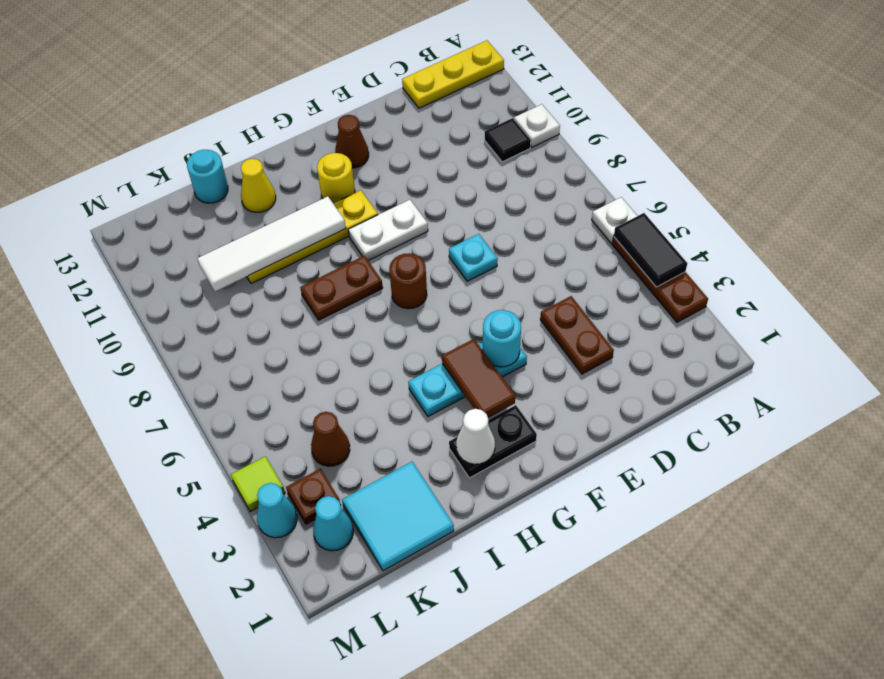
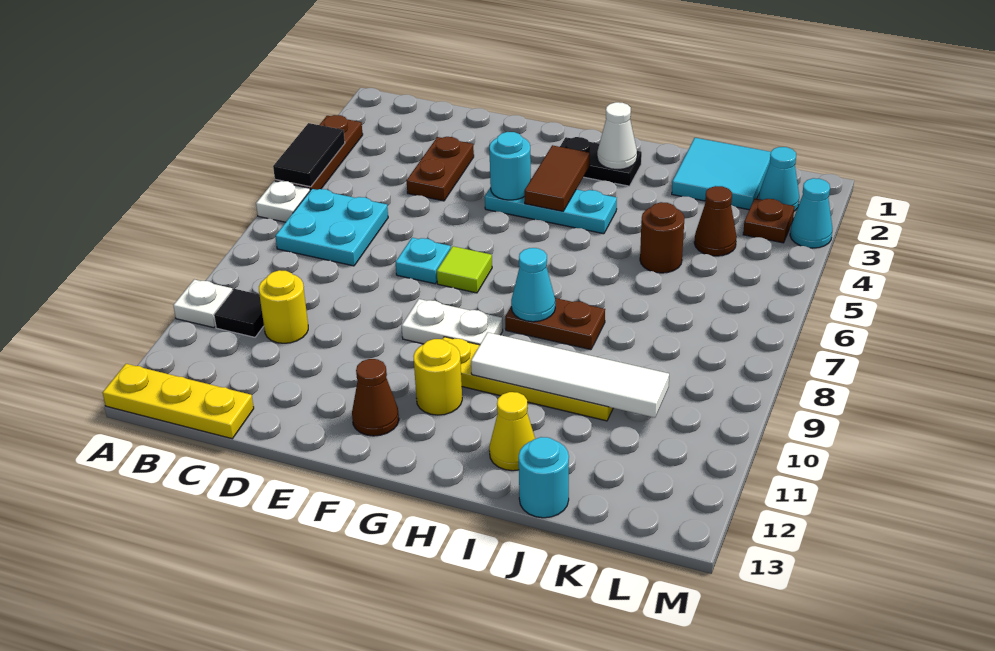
none -> cyan plate B6:C7 level 1
none -> yellow round brick C10 level 1
brown round brick G7 level 1 -> brown round brick J5 level 1
none -> cyan cone H8 level 2
lime tile M4 level 1 -> lime tile F7 level 1

